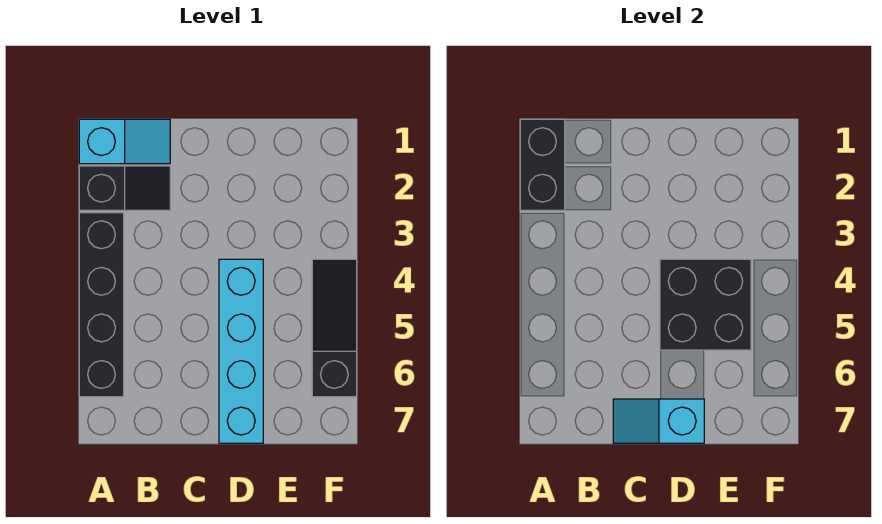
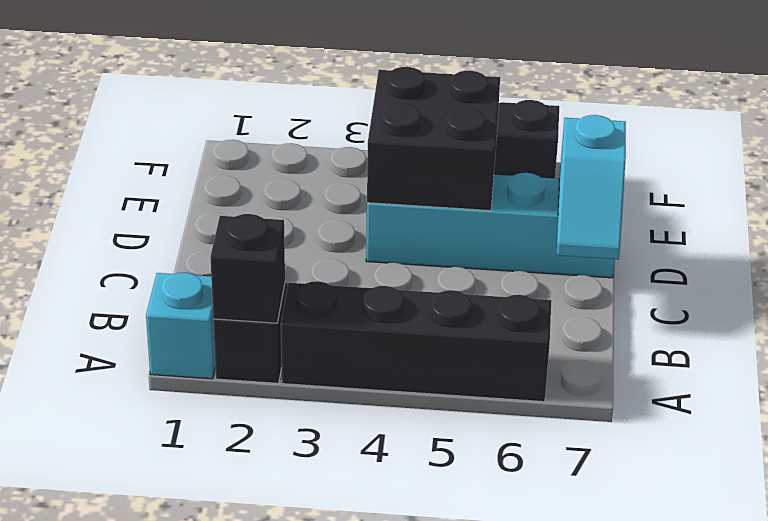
black brick A1:A2 level 2 -> black brick A2 level 2

